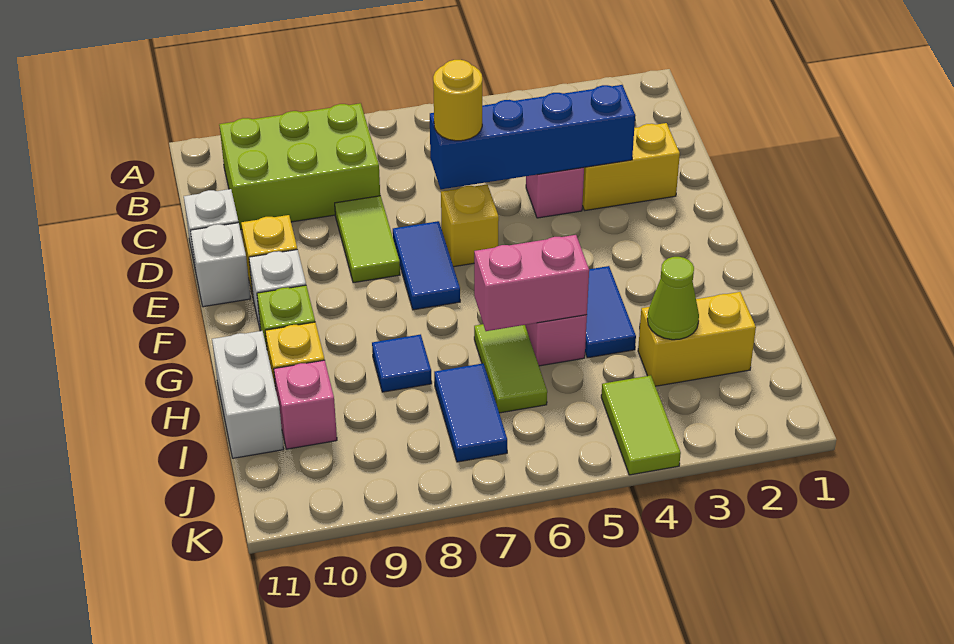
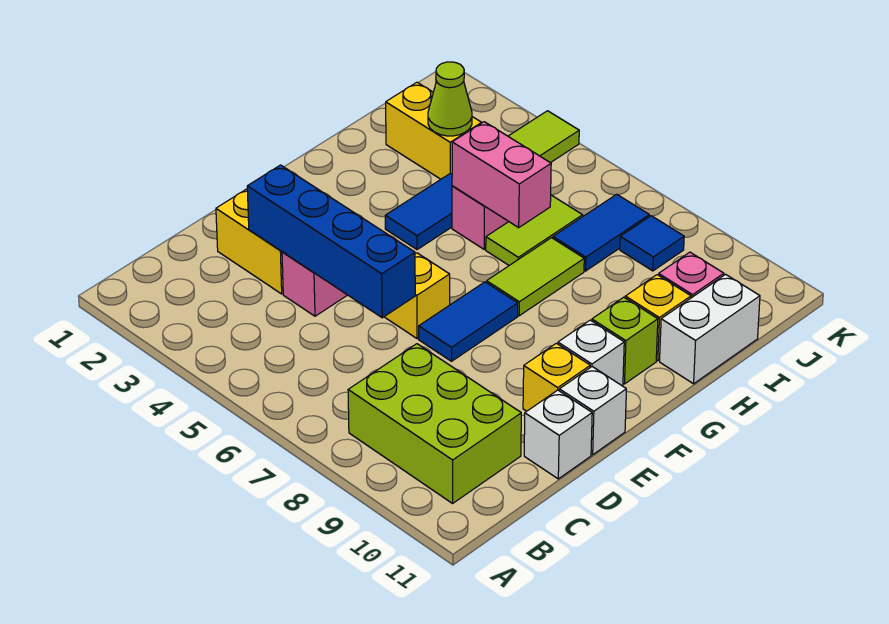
yellow round brick D6 level 3 -> none
lime tile D8:E8 level 1 -> lime tile G7:H7 level 1
blue tile H8 level 1 -> blue tile J8 level 1

